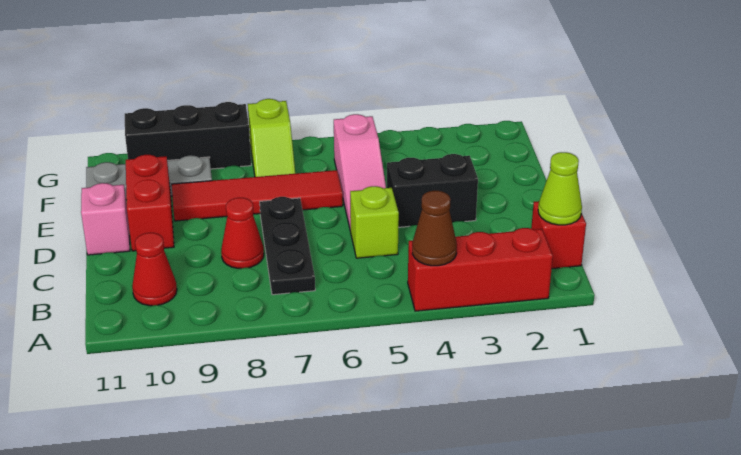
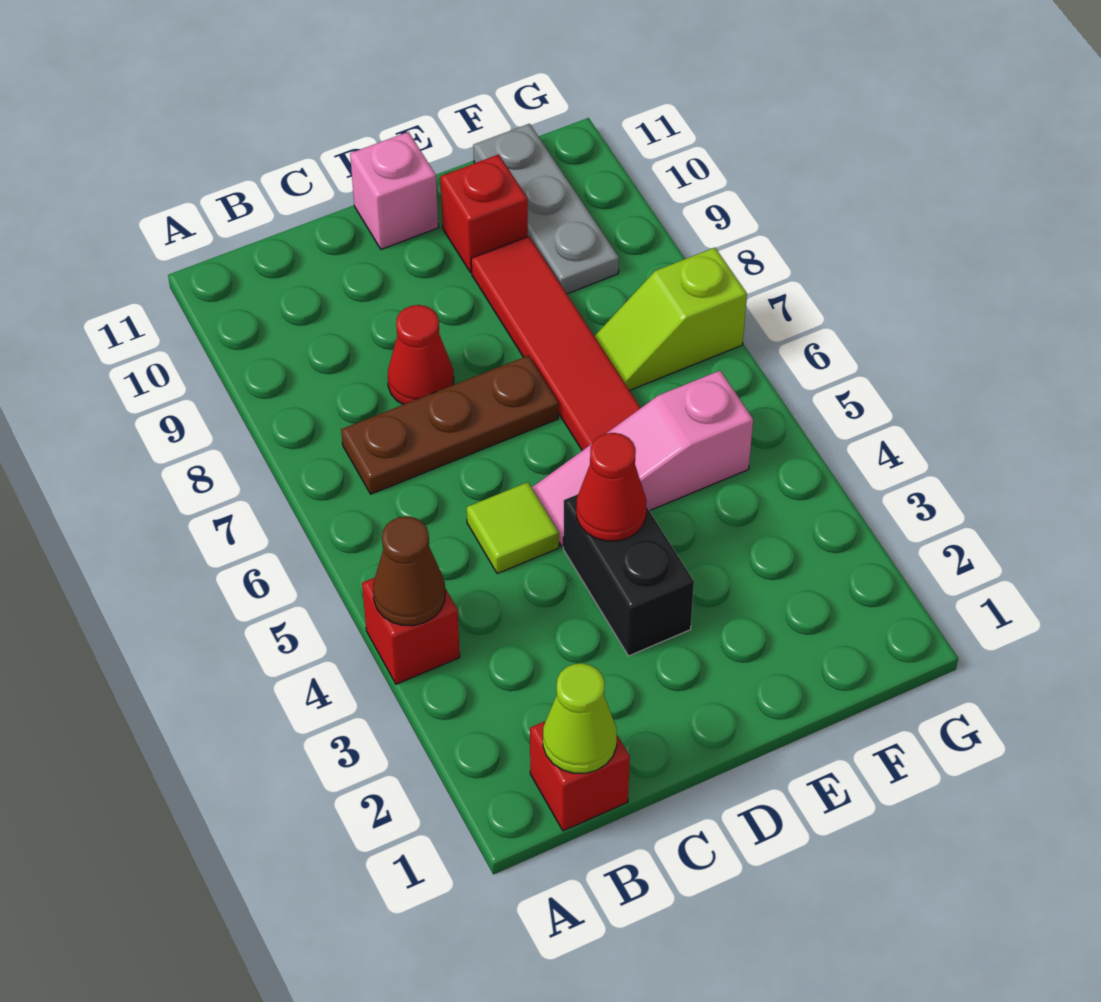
red brick A2:A4 level 1 -> red brick A4 level 1
black plate B7:D7 level 1 -> brown plate B7:D7 level 1
red cone B10 level 1 -> red cone D4 level 2
lime brick C5 level 1 -> lime tile C5 level 1
red brick D10:E10 level 1 -> red brick E10 level 1
black brick G8:G10 level 1 -> none

